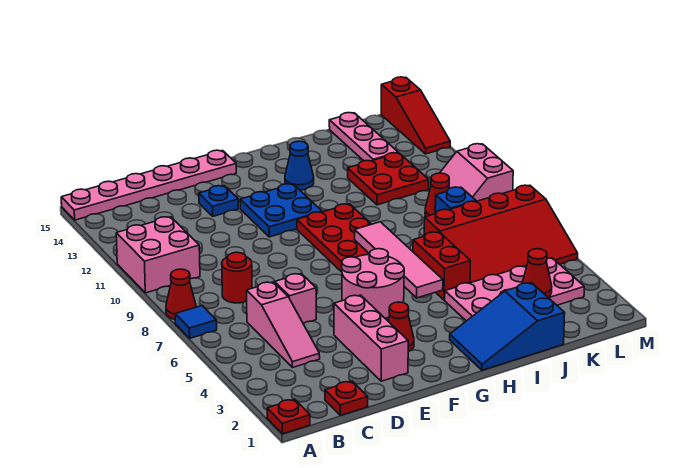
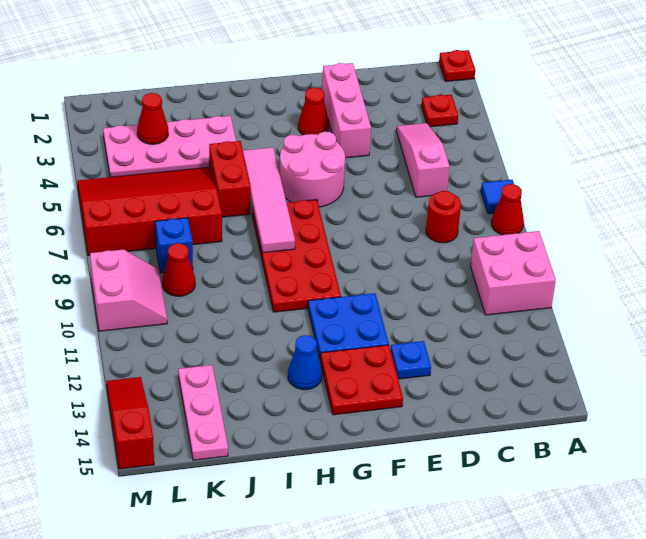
pink plate A15:F15 level 1 -> none
red plate C1 level 1 -> red plate B3 level 1
pink brick D6 level 1 -> none
blue slope H1:J2 level 1 top J -> none
red plate J11:K12 level 1 -> red plate F13:G14 level 1

